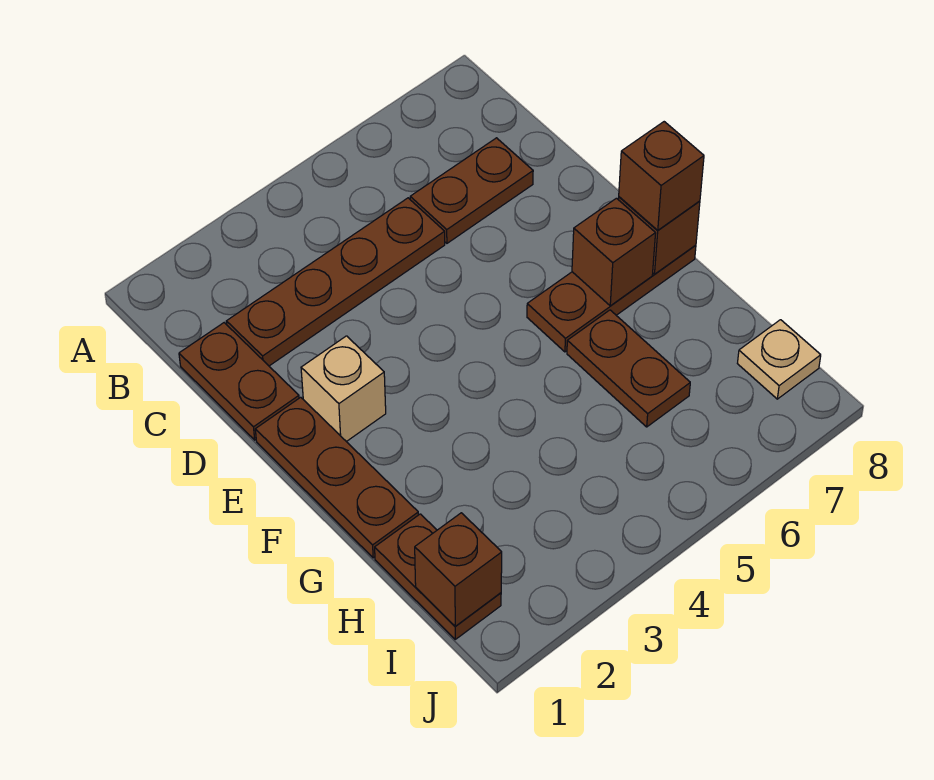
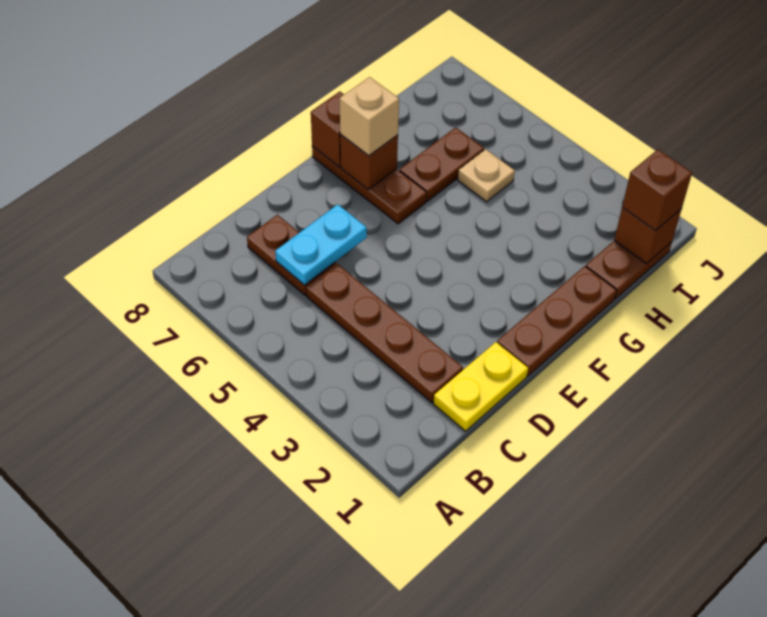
brown plate C1:D1 level 1 -> yellow plate C1:D1 level 1
none -> cyan plate C6:D6 level 2
tan brick E2 level 1 -> tan brick F7 level 3
brown brick F8 level 3 -> brown brick I1 level 3
tan plate I8 level 1 -> tan plate H5 level 1

